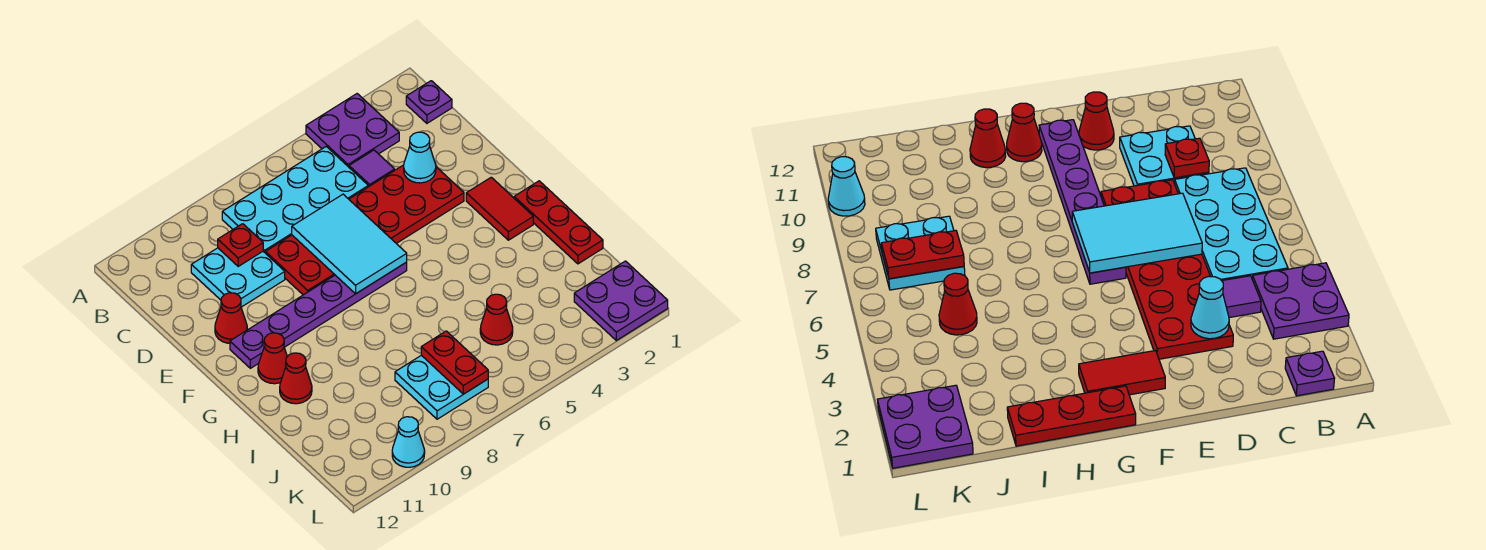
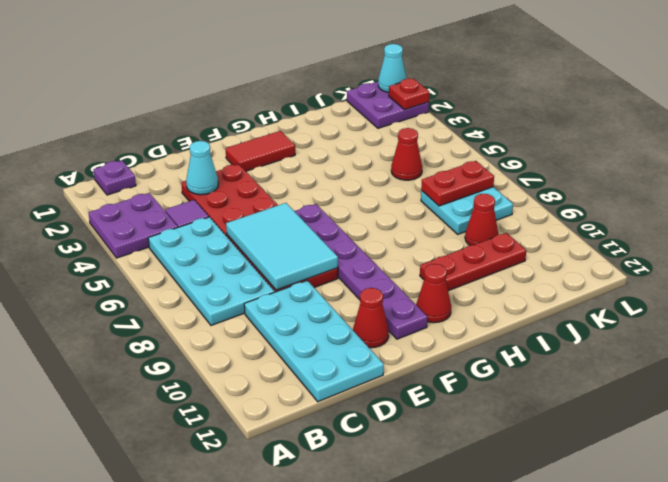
cyan plate C9:D10 level 1 -> cyan plate C9:D12 level 1
red plate C9 level 2 -> red plate L2 level 2
cyan tile D6:F7 level 2 -> cyan tile D6:E8 level 2
red plate G1:I1 level 1 -> red plate H10:J10 level 1
red cone H11 level 1 -> red cone J9 level 1
cyan cone L10 level 1 -> cyan cone L1 level 2

